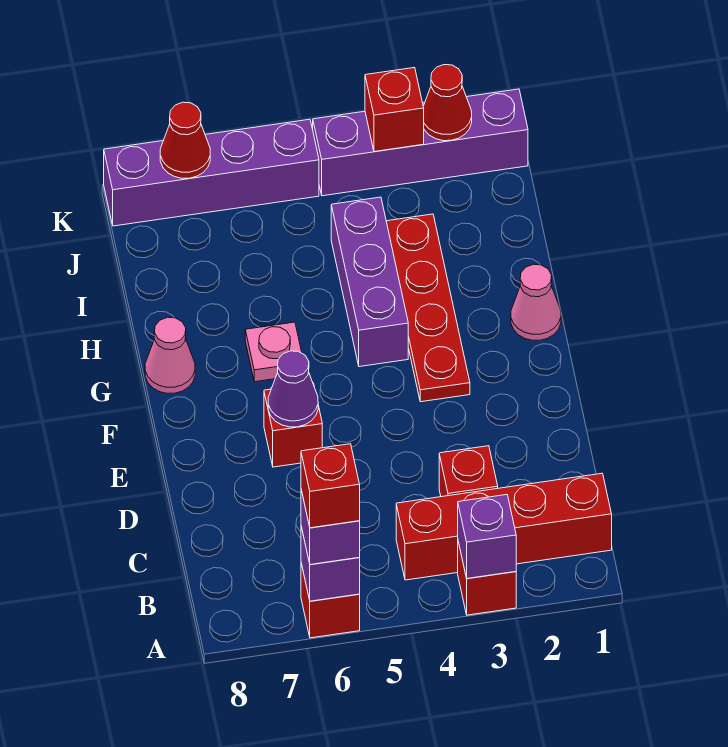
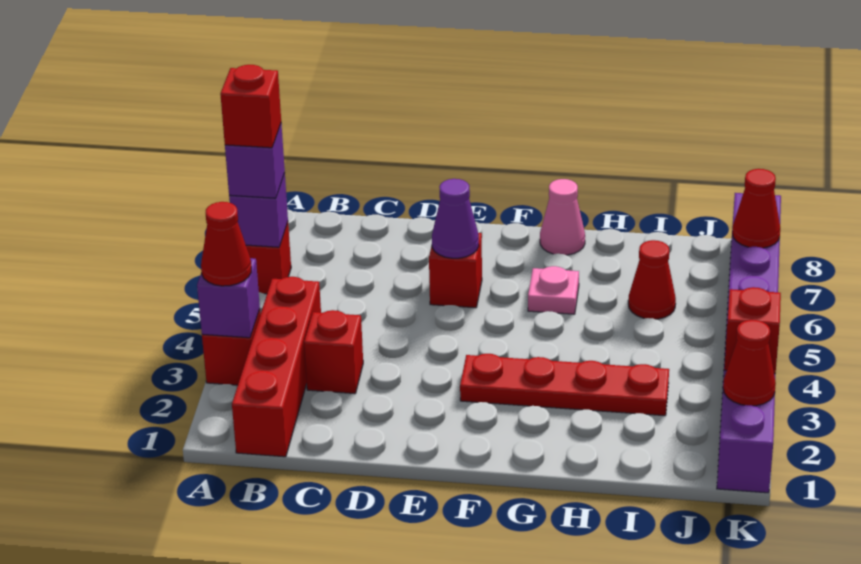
none -> red cone A3 level 3
pink cone G1 level 1 -> none
purple brick G4:I4 level 1 -> none
none -> red cone I6 level 1

